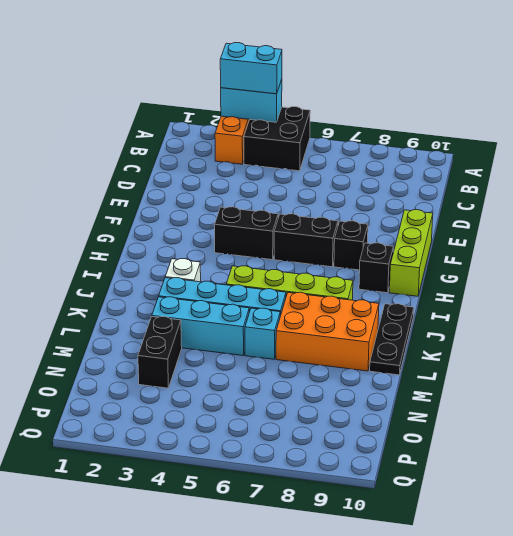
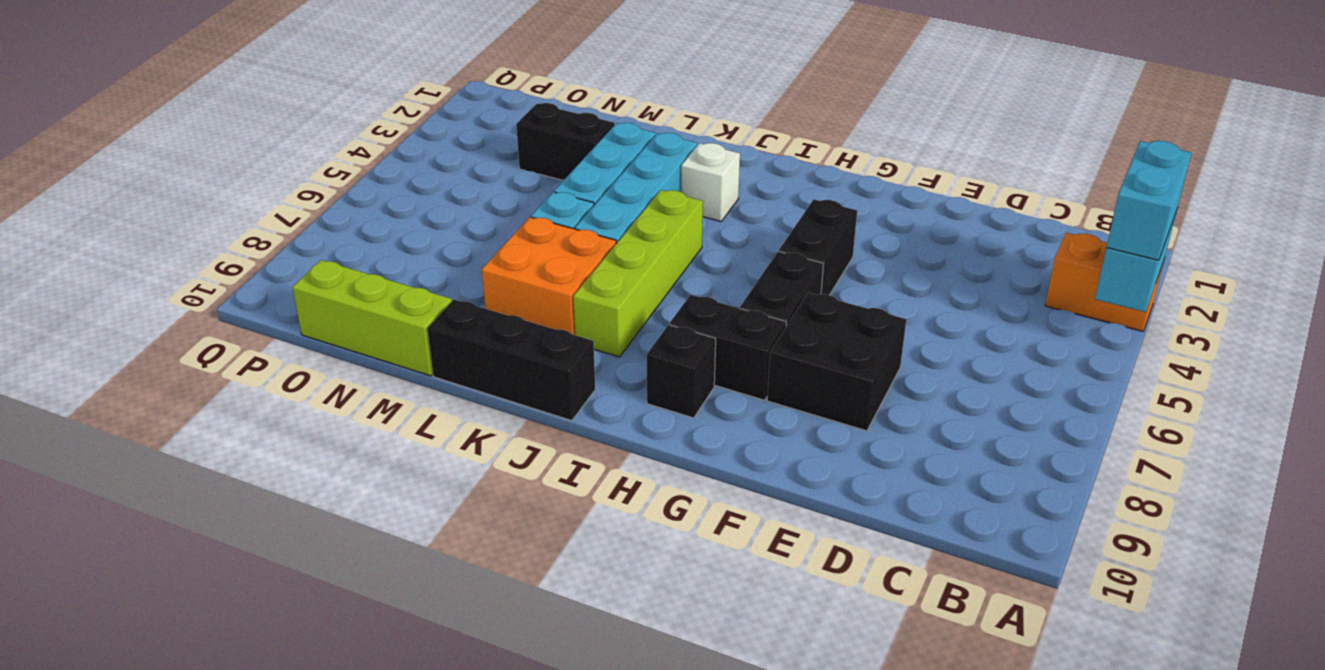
black brick A4:B5 level 1 -> black brick E7:F8 level 1
lime brick F10:H10 level 1 -> lime brick M10:O10 level 1
black brick G8 level 1 -> black brick G8:H8 level 1
black plate J10:L10 level 1 -> black brick J10:L10 level 1
orange brick K7:L9 level 1 -> orange brick K7:L8 level 1

